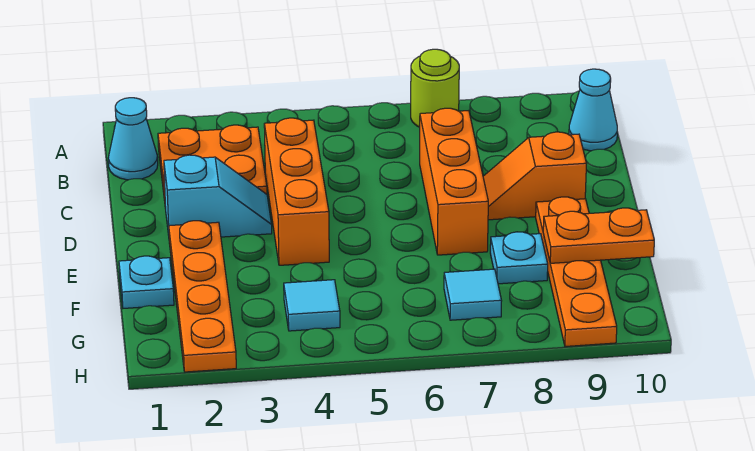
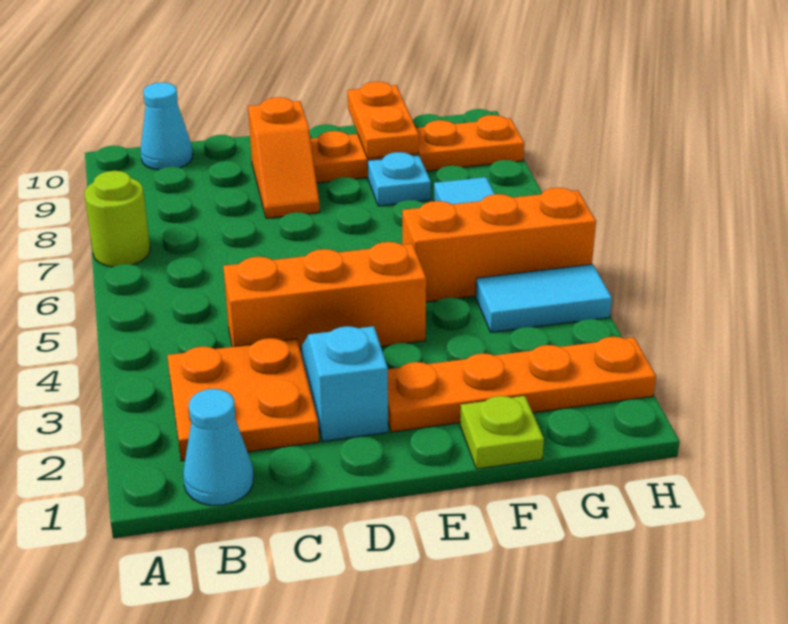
orange brick C7:E7 level 1 -> orange brick F5:H5 level 1
cyan plate F1 level 1 -> lime plate F1 level 1
cyan tile G4 level 1 -> cyan tile G4:H4 level 1

